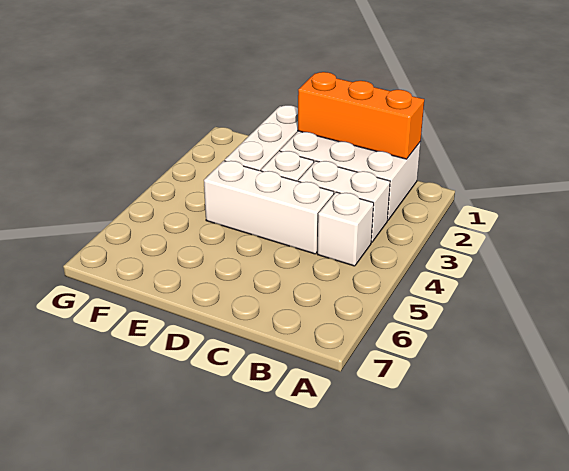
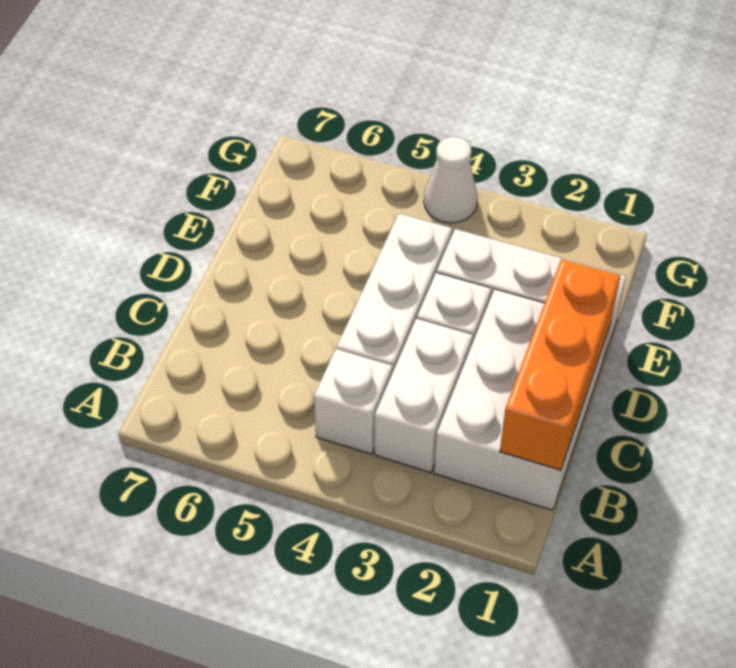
none -> white cone G4 level 1

